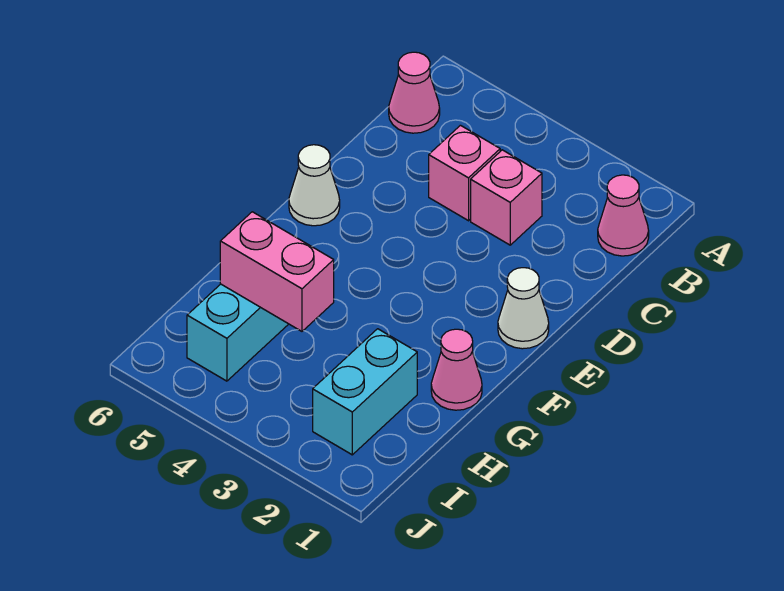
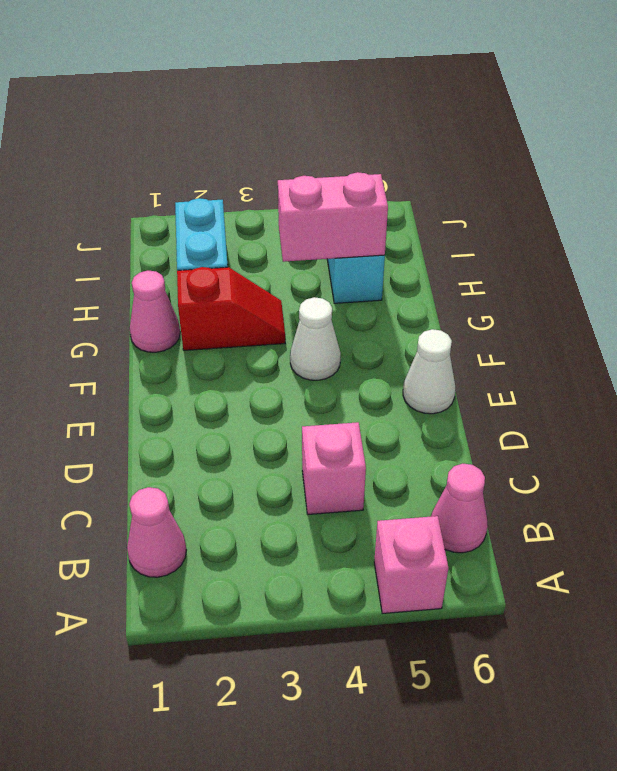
pink brick C3 level 1 -> pink brick A5 level 1
white cone E1 level 1 -> white cone F4 level 1
none -> red slope G2:G3 level 1 top 2

